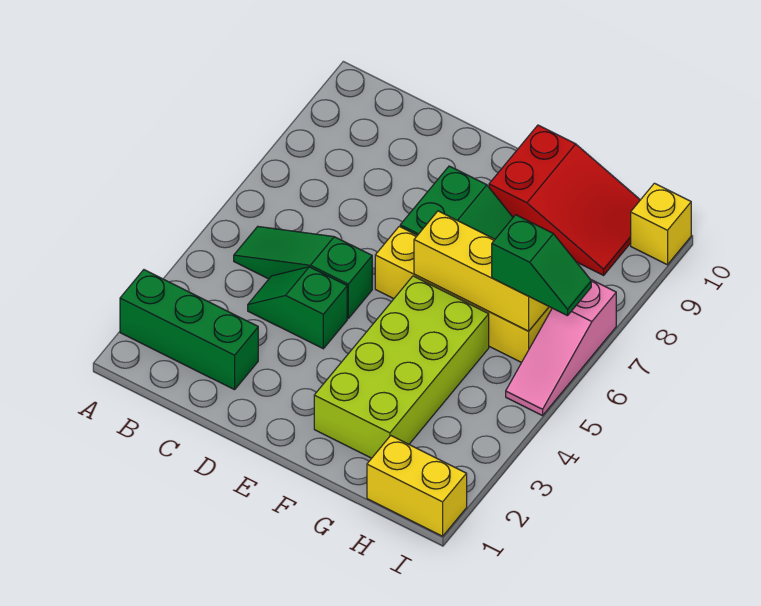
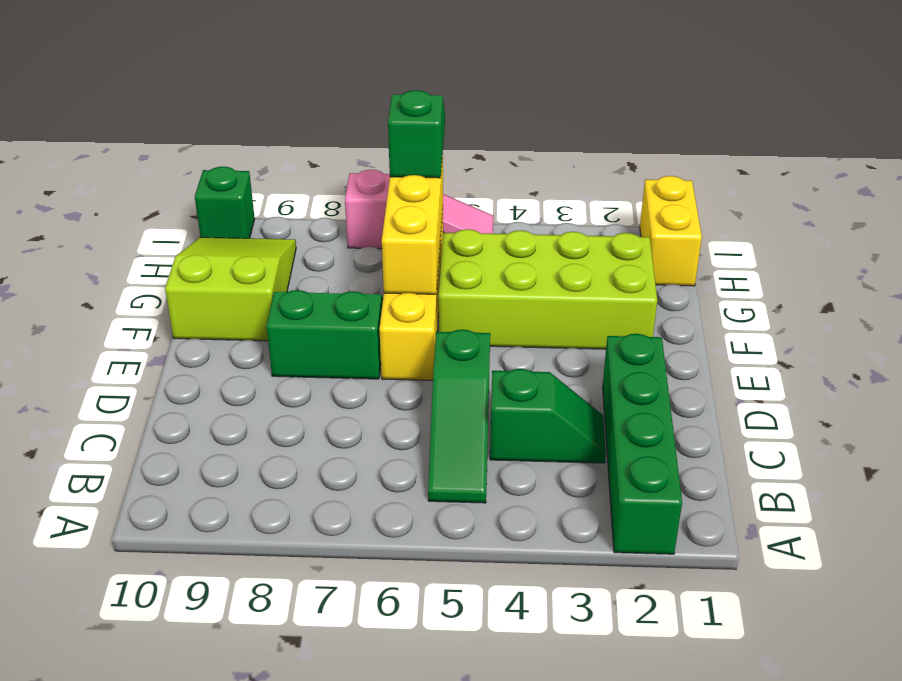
green brick A2:C2 level 1 -> green brick A2:D2 level 1
green slope C4:D4 level 1 top D -> green slope C3:C4 level 1 top 4
red slope F9:H10 level 1 top F -> lime slope F9:H10 level 1 top F
yellow brick I10 level 1 -> green brick I10 level 1

